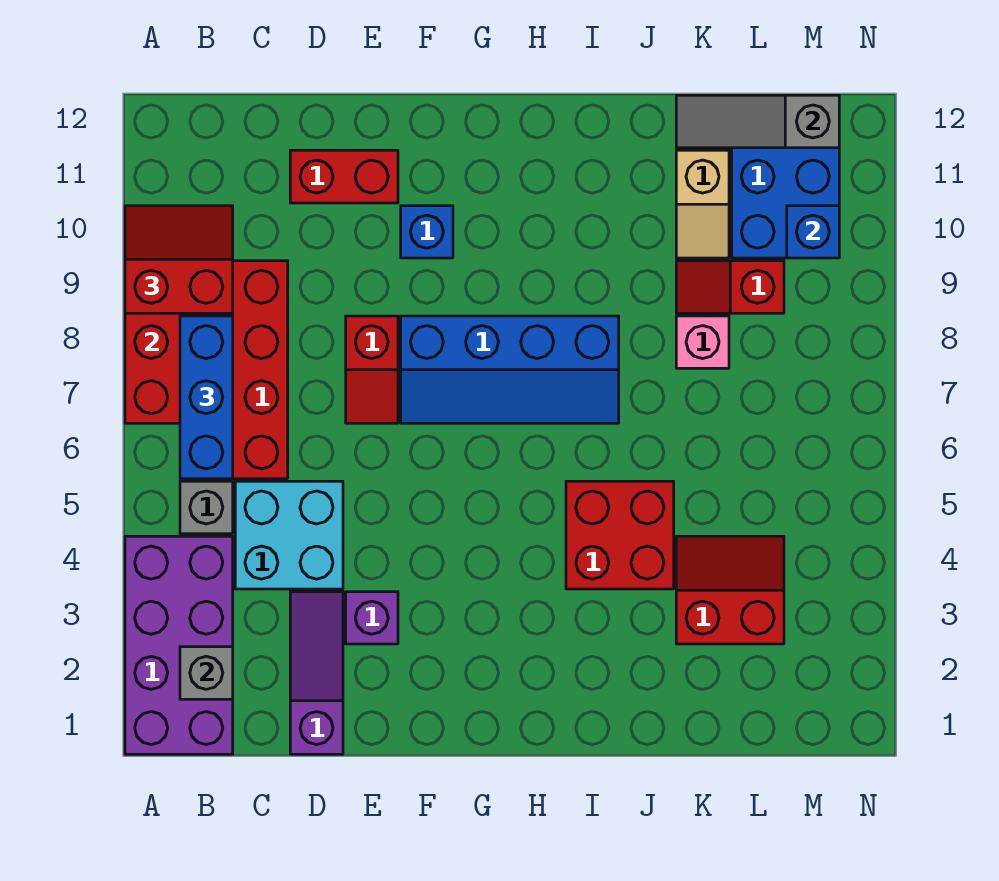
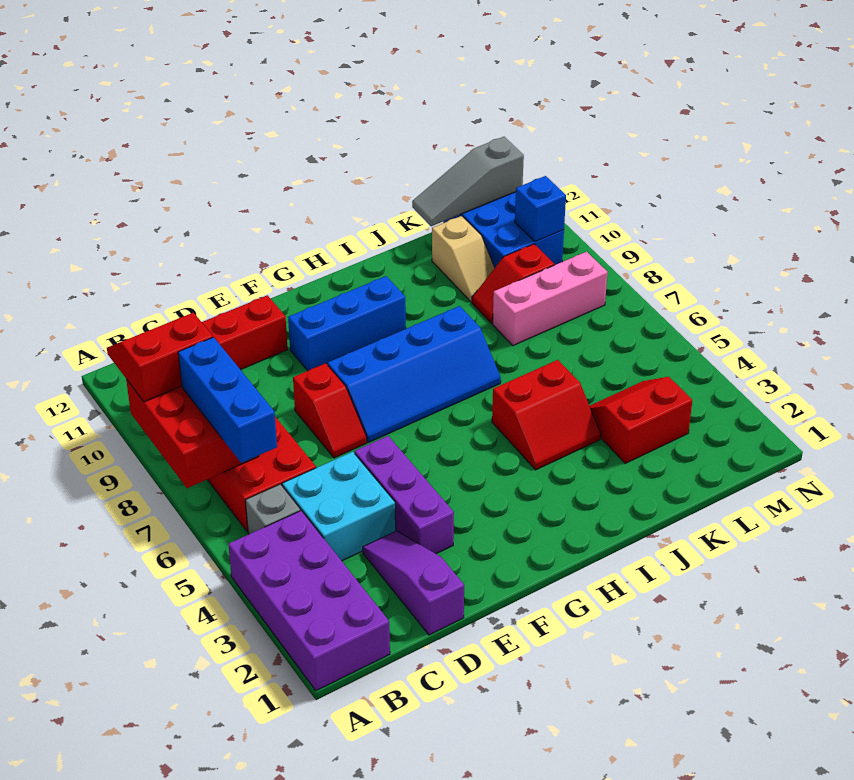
grey brick B2 level 2 -> none
purple brick E3 level 1 -> purple brick E3:E5 level 1
blue brick F10 level 1 -> blue brick F10:H10 level 1
red brick I4:J5 level 1 -> red slope I4:J5 level 1 top 5
pink brick K8 level 1 -> pink brick K8:M8 level 1

